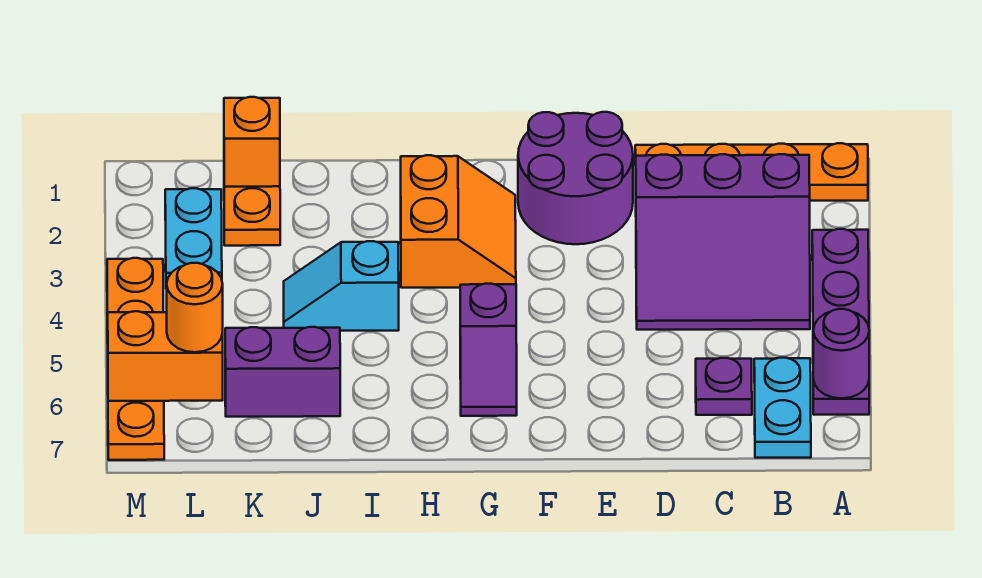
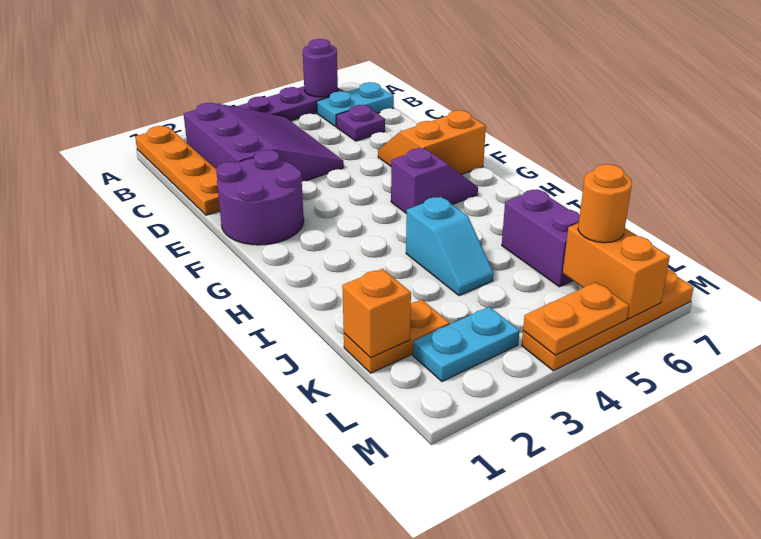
orange slope G2:H3 level 1 top H -> orange slope E6:F7 level 1 top F

